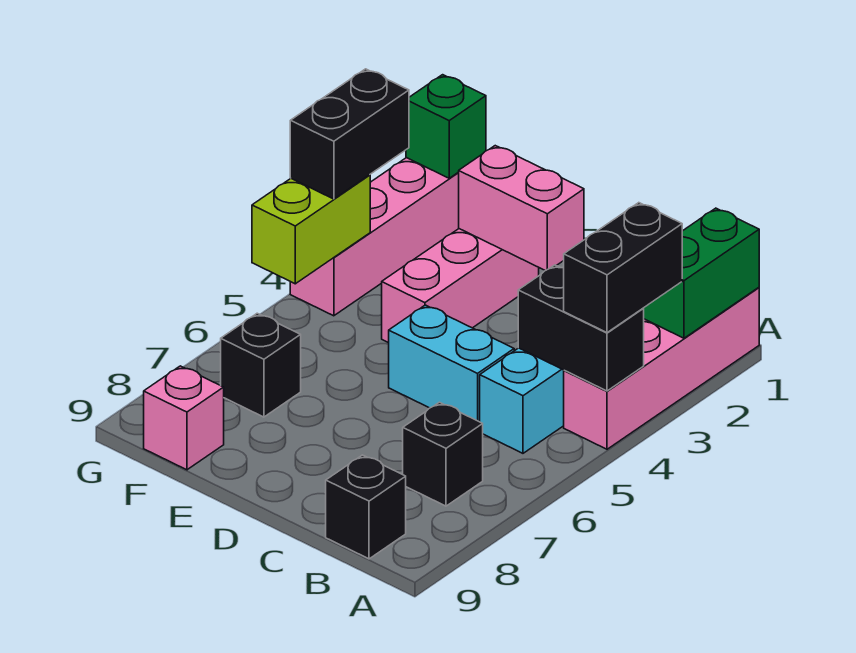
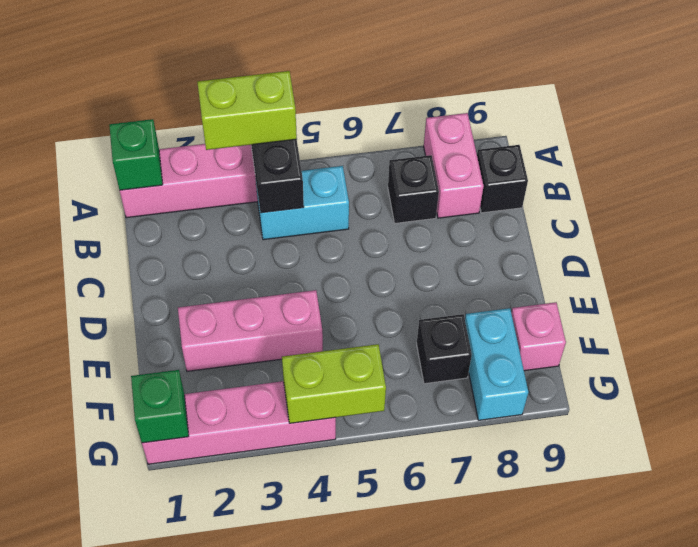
green brick A1:A2 level 2 -> green brick A1 level 2
black brick A3:A4 level 3 -> lime brick A3:A4 level 3
cyan brick C5:D5 level 1 -> cyan brick F8:G8 level 1
pink brick D2:E2 level 2 -> pink brick A8:B8 level 1
black brick G3:G4 level 3 -> none

